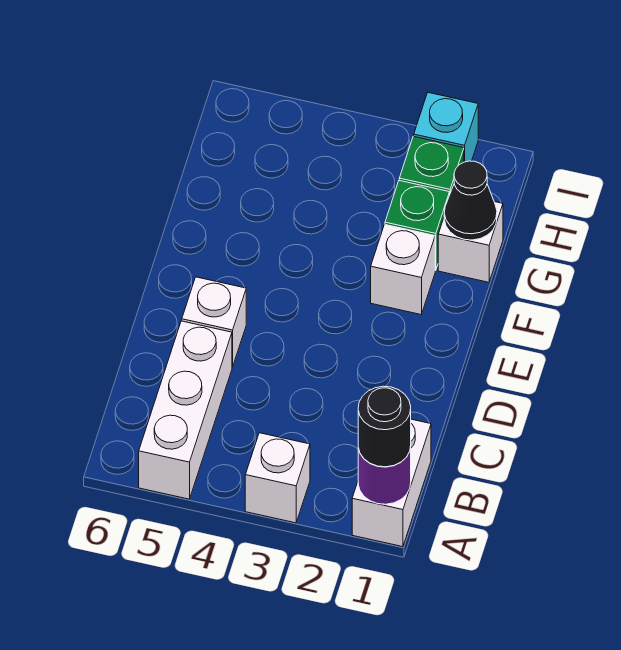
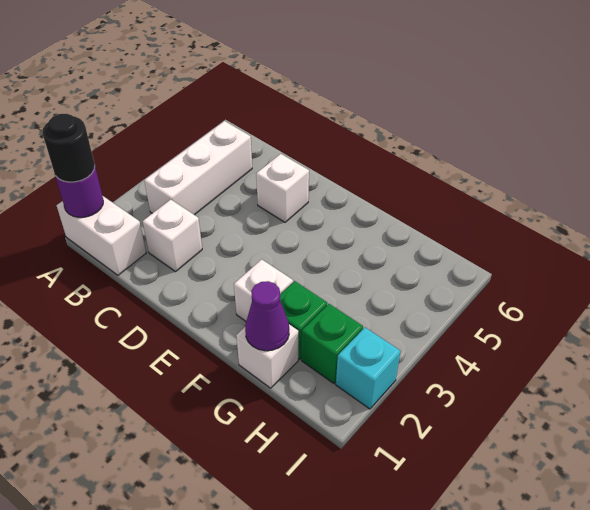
white brick A3 level 1 -> white brick C2 level 1
white brick A5:C5 level 1 -> white brick B3:B5 level 1
black cone G1 level 2 -> purple cone G1 level 2

